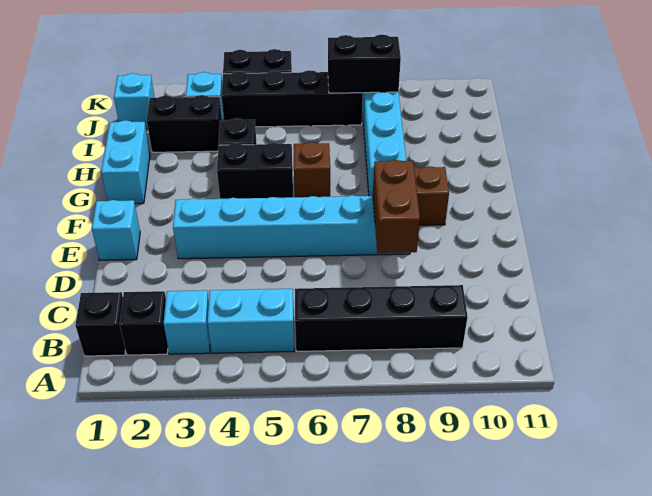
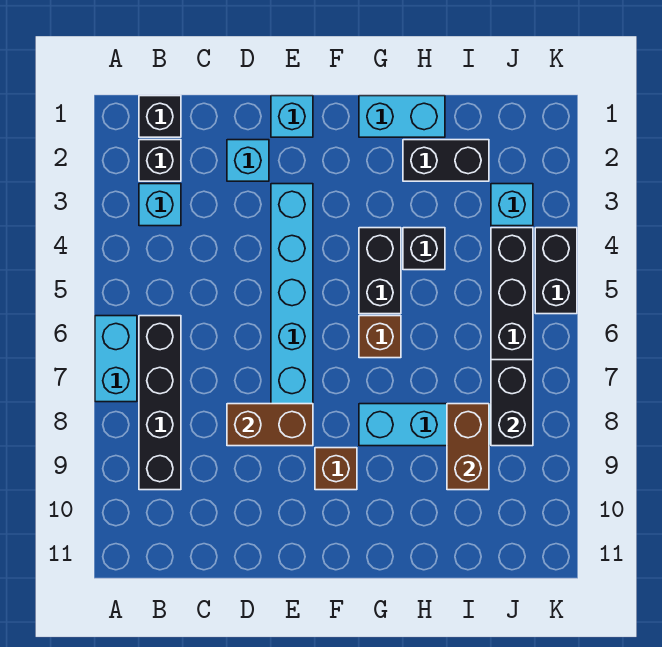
cyan brick B4:B5 level 1 -> cyan brick A6:A7 level 1
black brick I2:I3 level 1 -> black brick H2:I2 level 1
none -> brown brick I8:I9 level 2
cyan brick J1 level 1 -> cyan brick D2 level 1

